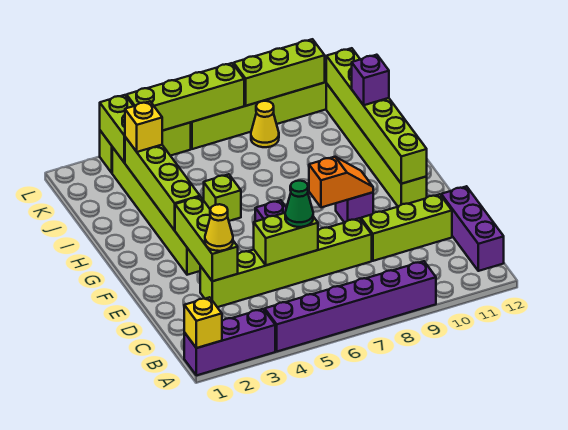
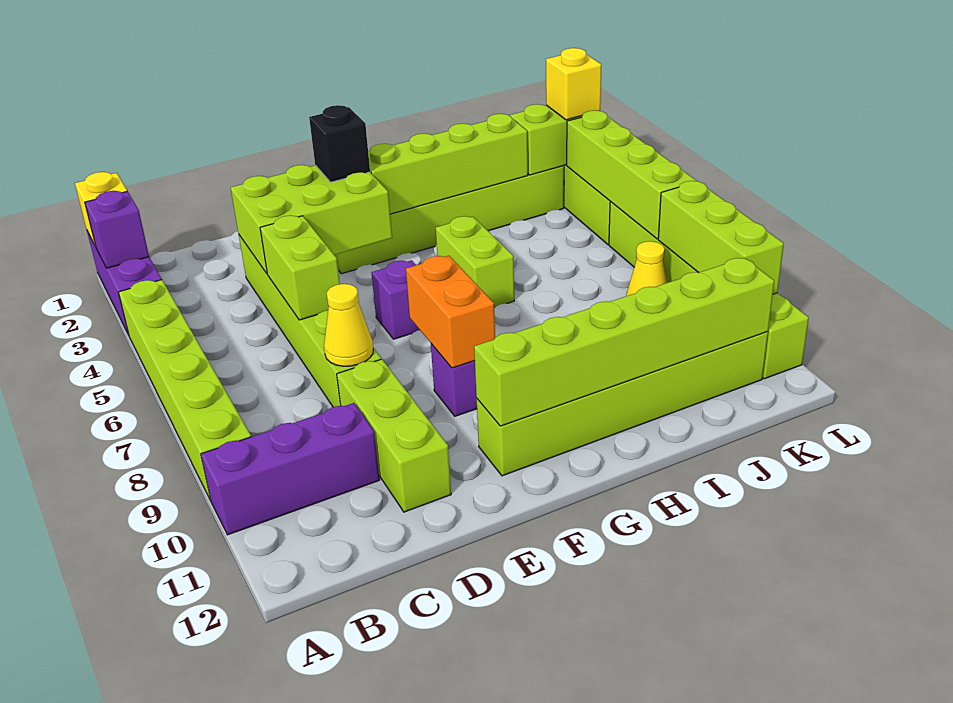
purple brick A4:A9 level 1 -> lime brick A4:A9 level 1
purple brick B12:D12 level 1 -> purple brick A10:C10 level 1
lime brick D3:F3 level 2 -> lime brick D3:F4 level 2
yellow cone D3 level 3 -> yellow cone D8 level 2
green cone D6 level 3 -> none
none -> black brick F3 level 3
orange slope F8:F9 level 2 top 8 -> orange brick F8:F9 level 2
lime brick H5 level 1 -> lime brick H5:H6 level 1
purple brick I11 level 3 -> purple brick A2 level 2
yellow brick J3 level 3 -> yellow brick L3 level 3

